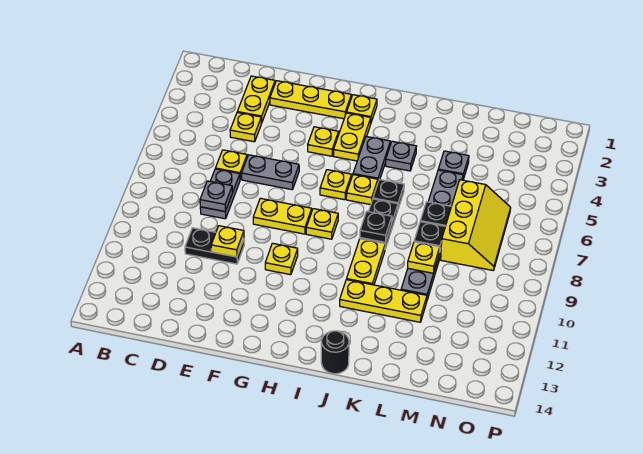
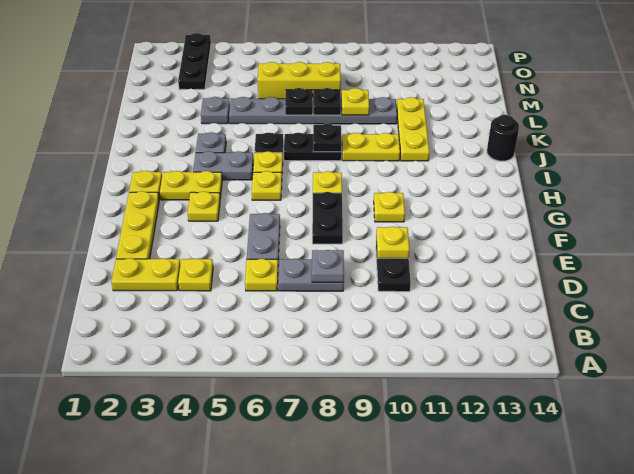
yellow plate F8:G8 level 1 -> black plate F8:G8 level 1
none -> black plate N3:P3 level 1

